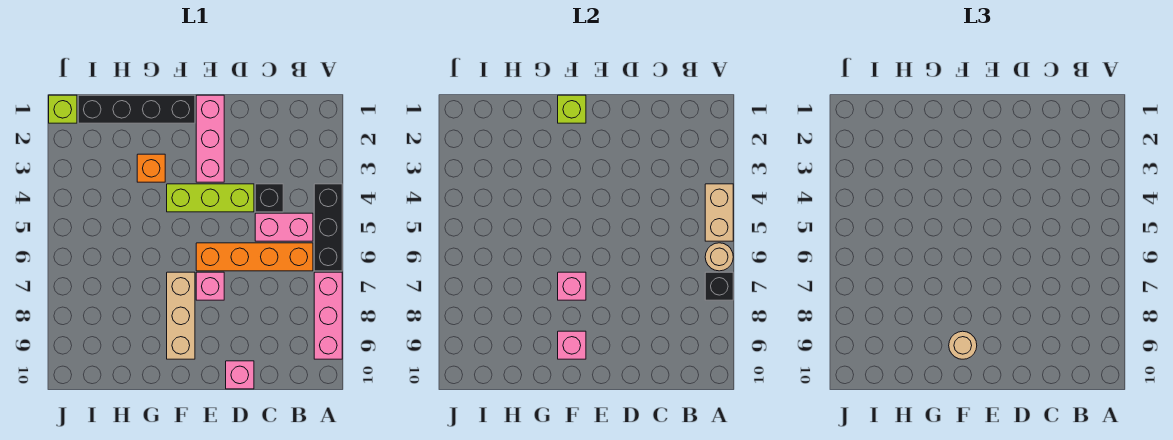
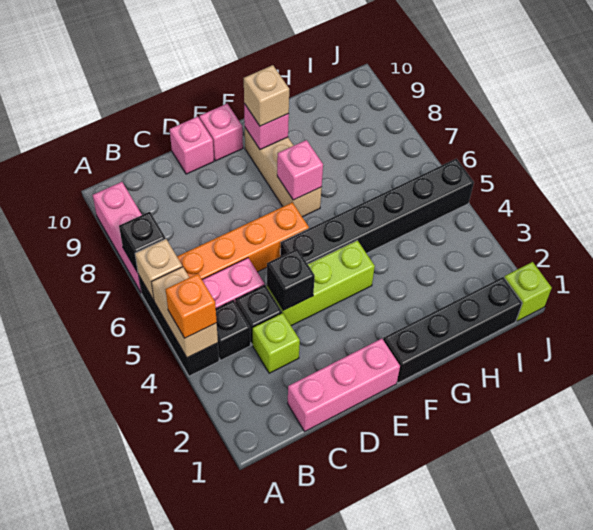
tan round brick A6 level 2 -> tan brick A6 level 2
none -> black brick B4 level 1
none -> black brick D4 level 2
pink brick E1:E3 level 1 -> pink brick C1:E1 level 1
none -> black brick E5:J5 level 1
pink brick E7 level 1 -> pink brick E10 level 1
lime brick F1 level 2 -> lime brick C3 level 1
tan round brick F9 level 3 -> tan brick F9 level 3
orange brick G3 level 1 -> orange brick A4 level 3

